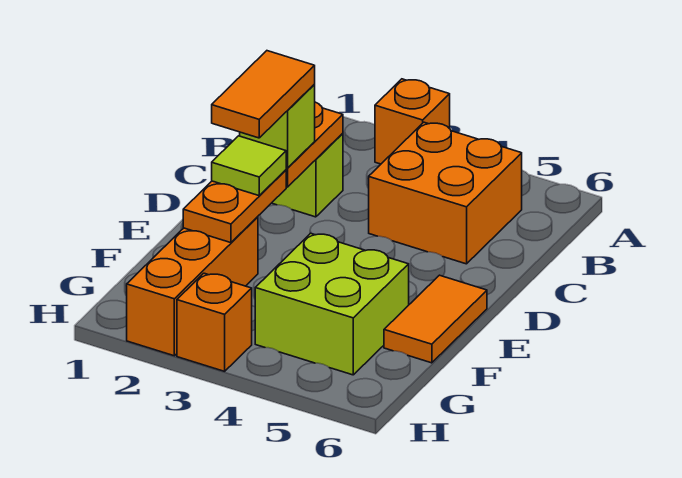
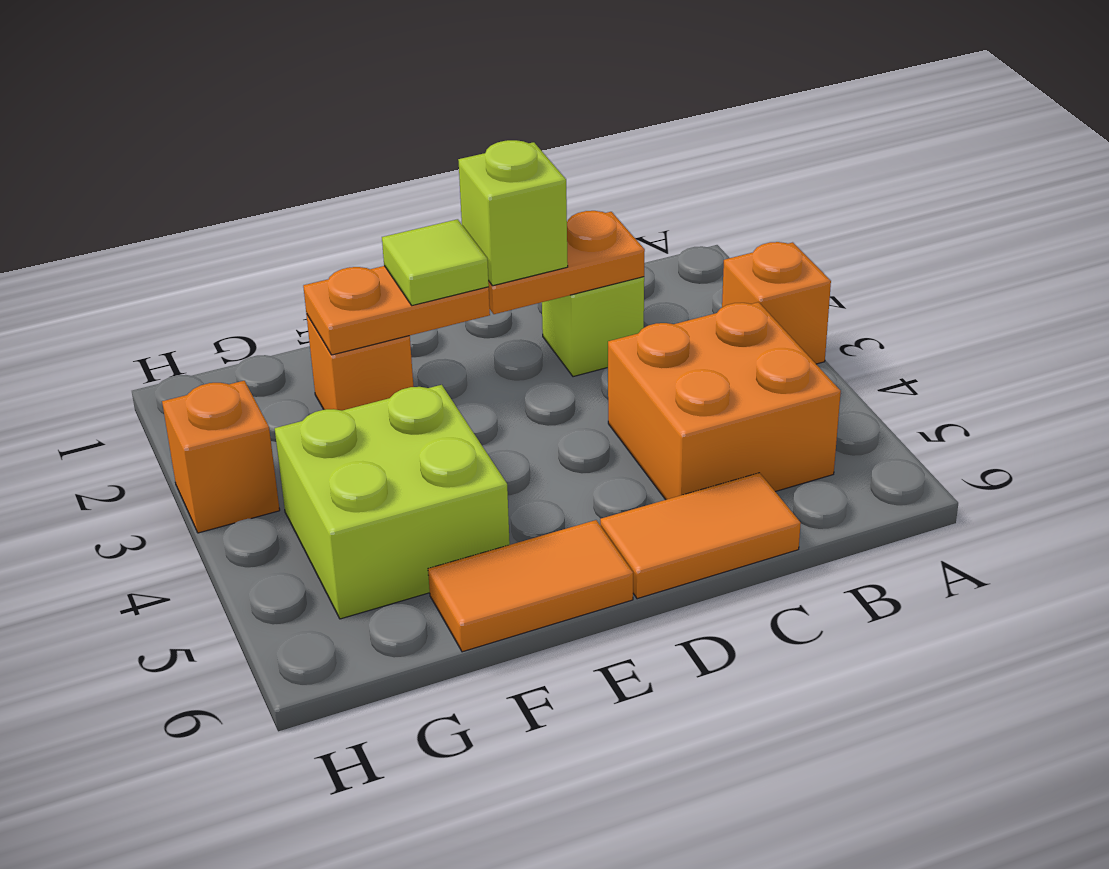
orange tile D2:E2 level 4 -> orange tile C6:D6 level 1
orange brick F2:H2 level 1 -> orange brick F2 level 1

